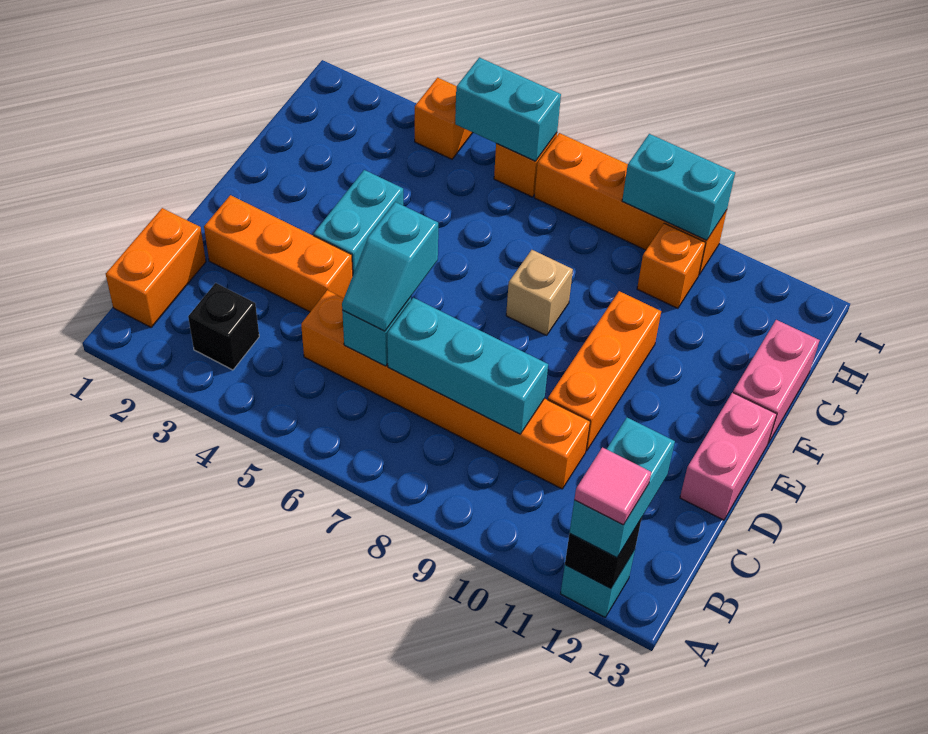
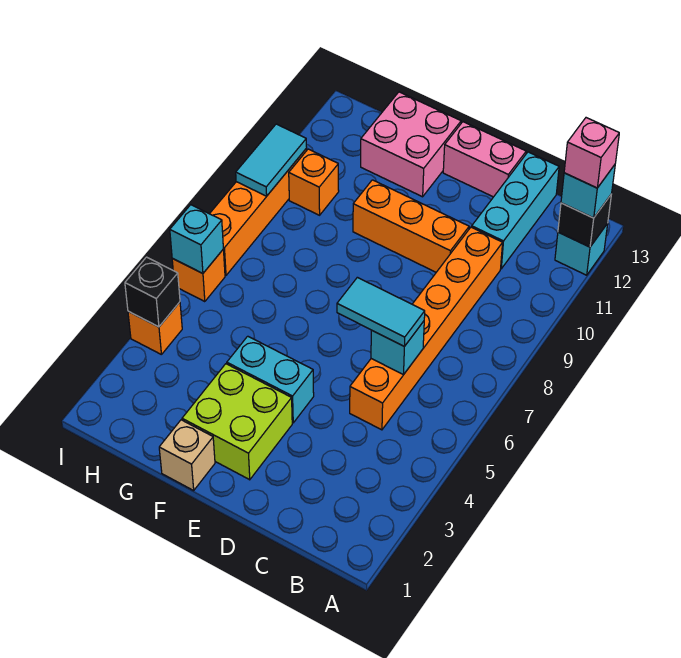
cyan brick A12:B12 level 3 -> cyan brick A12 level 3
pink tile A12 level 4 -> pink brick A12 level 4
orange brick B1:C1 level 1 -> none
black brick B3 level 1 -> black brick I4 level 2
cyan slope C6:D6 level 3 top D -> cyan tile C6:D6 level 3
cyan brick C7:C9 level 2 -> cyan brick C11:C13 level 1
orange brick D2:D4 level 1 -> none
none -> lime brick E2:F3 level 1
tan brick F8 level 1 -> tan brick F1 level 1
pink brick F13:G13 level 1 -> pink brick F12:G13 level 1
cyan brick I5:I6 level 2 -> cyan brick I6 level 2
cyan brick I9:I10 level 2 -> cyan tile I9:I10 level 2

